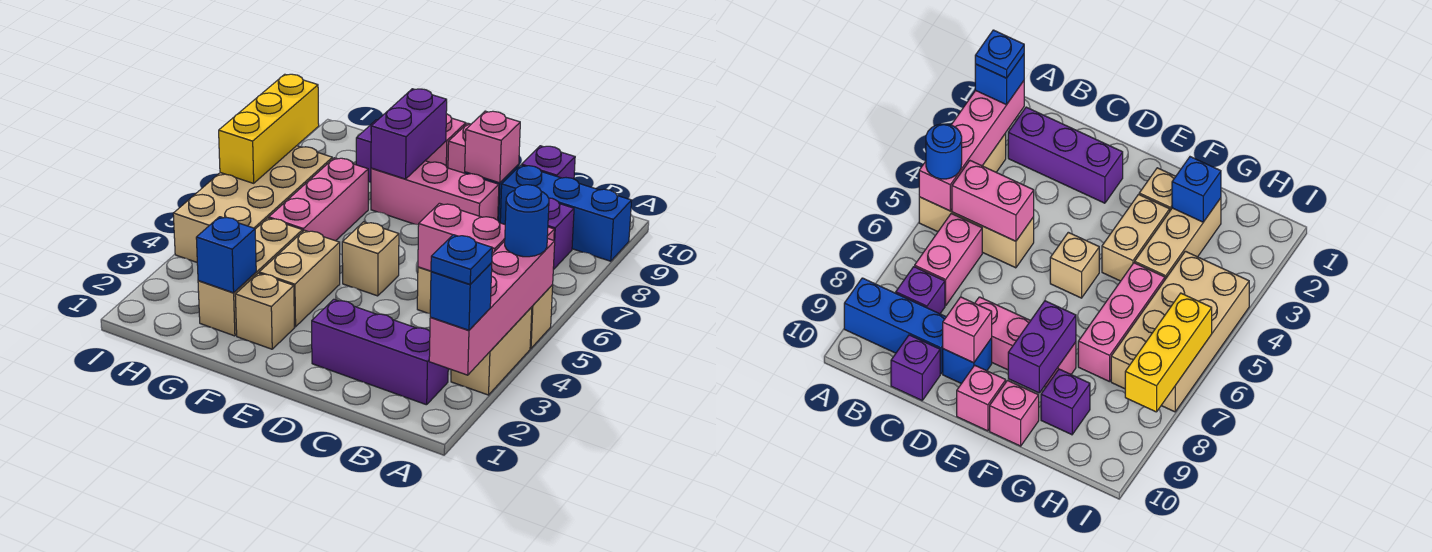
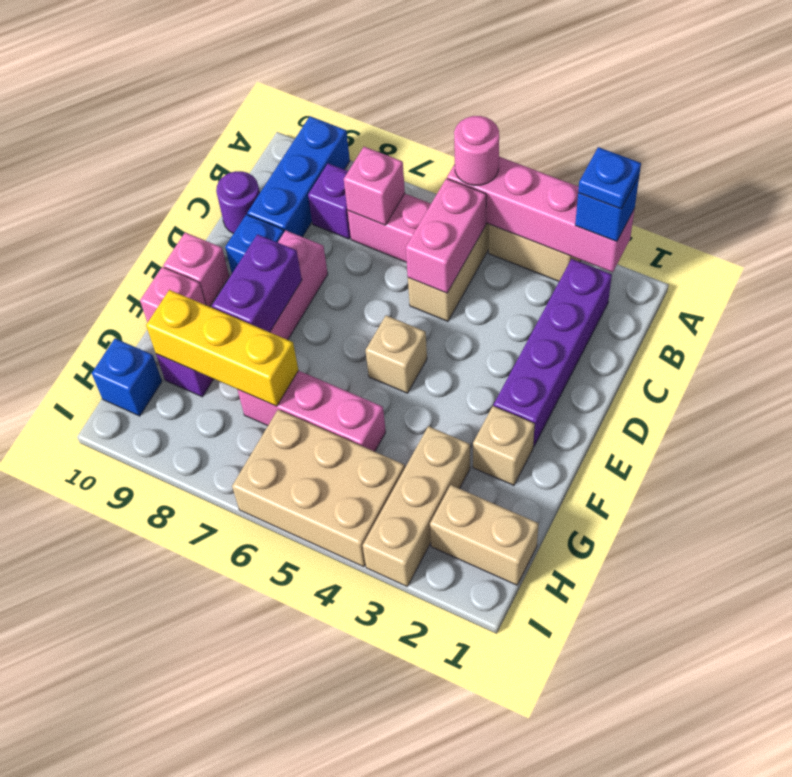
blue round brick A5 level 3 -> pink round brick A5 level 3
purple brick B2:D2 level 1 -> purple brick B2:E2 level 1
purple brick C10 level 1 -> purple round brick C10 level 1
pink brick D9 level 2 -> pink brick B7 level 2
tan brick F3:F4 level 1 -> tan brick H1:H2 level 1
purple brick F8:F9 level 2 -> purple brick E8:F8 level 2
tan brick G2:G4 level 1 -> tan brick G3:I3 level 1
blue brick G2 level 2 -> blue brick H10 level 1
tan brick H4:I7 level 1 -> tan brick H4:I6 level 1
yellow brick I6:I8 level 2 -> yellow brick G7:G9 level 2

